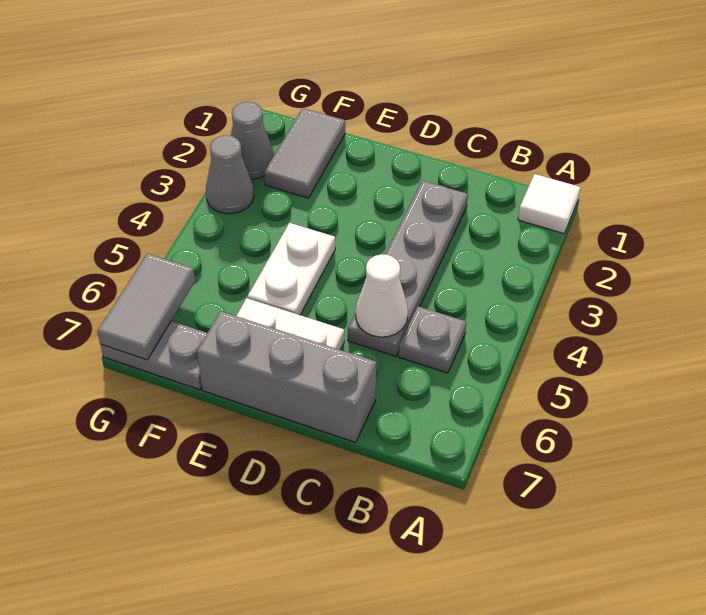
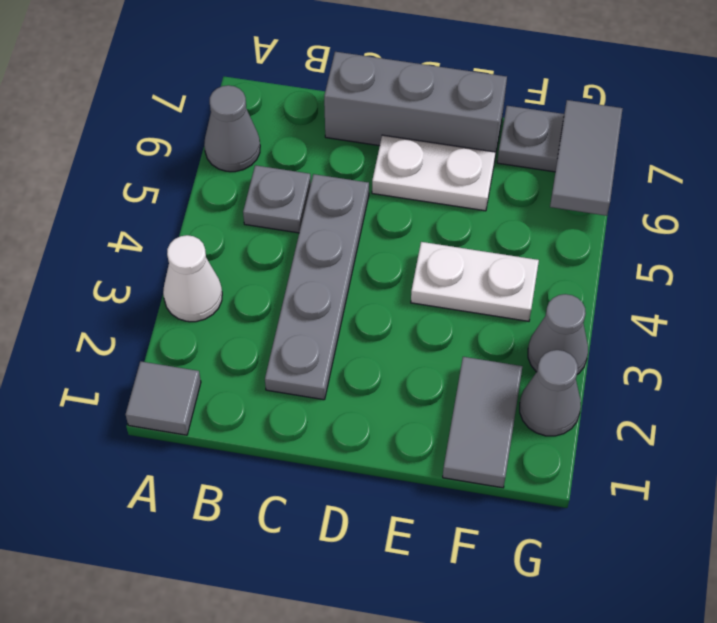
white tile A1 level 1 -> grey tile A1 level 1
none -> grey cone A6 level 1
white cone C5 level 2 -> white cone A3 level 1
white plate E4:E5 level 1 -> white plate E4:F4 level 1

